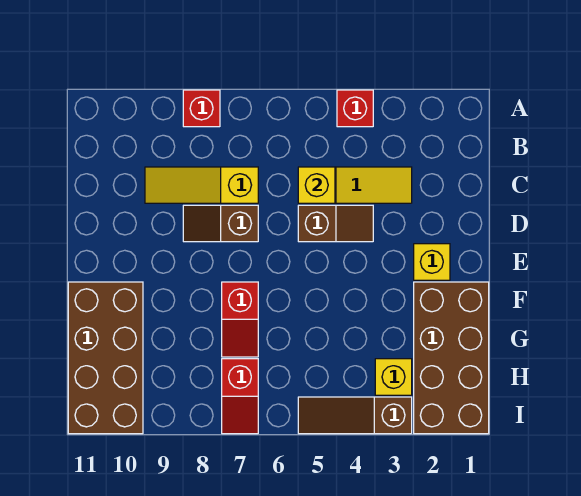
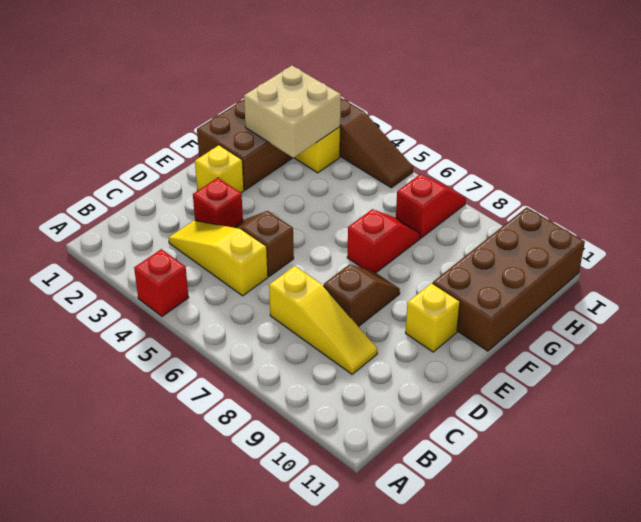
red brick A8 level 1 -> red brick D3 level 1
yellow brick C5 level 2 -> yellow brick E10 level 1
brown slope D7:D8 level 1 top 7 -> brown slope D8:E8 level 1 top D
none -> tan brick G2:H3 level 2

